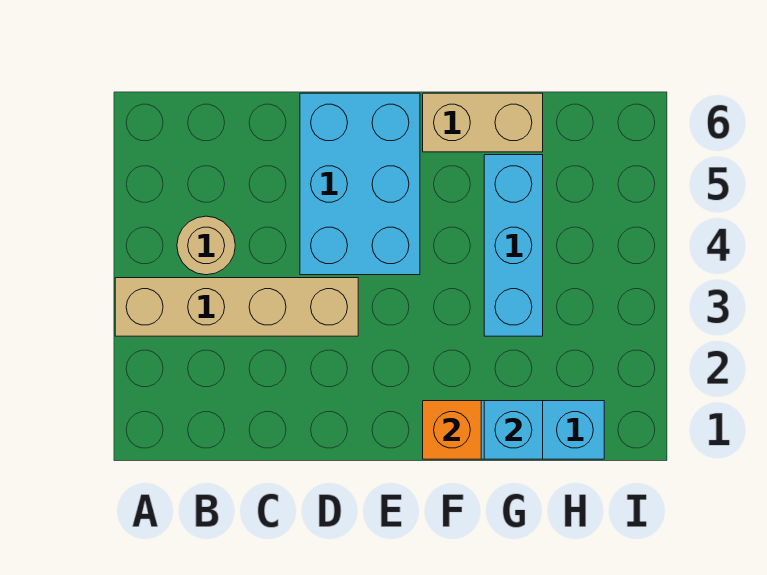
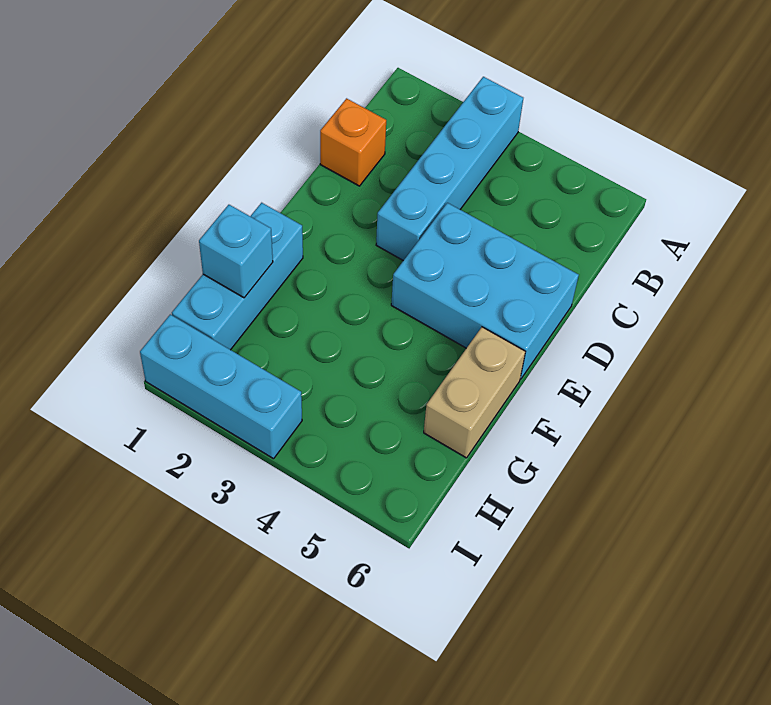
tan brick A3:D3 level 1 -> cyan brick A3:D3 level 1
tan round brick B4 level 1 -> none
orange brick F1 level 2 -> orange brick C1 level 1
cyan brick G3:G5 level 1 -> cyan brick I1:I3 level 1

